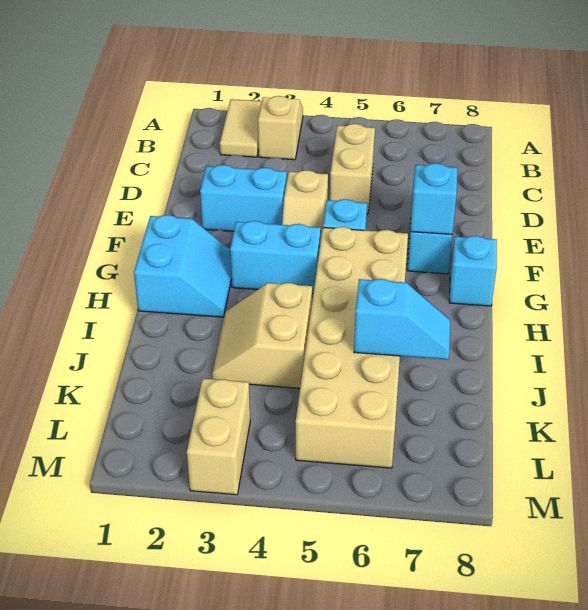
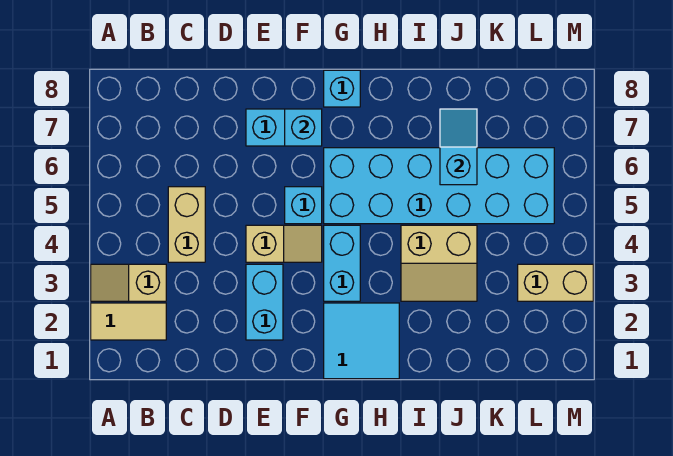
tan brick C5:D5 level 1 -> tan brick C4:C5 level 1
cyan slope G1:H2 level 1 top 1 -> cyan tile G1:H2 level 1
tan brick G5:L6 level 1 -> cyan brick G5:L6 level 1

